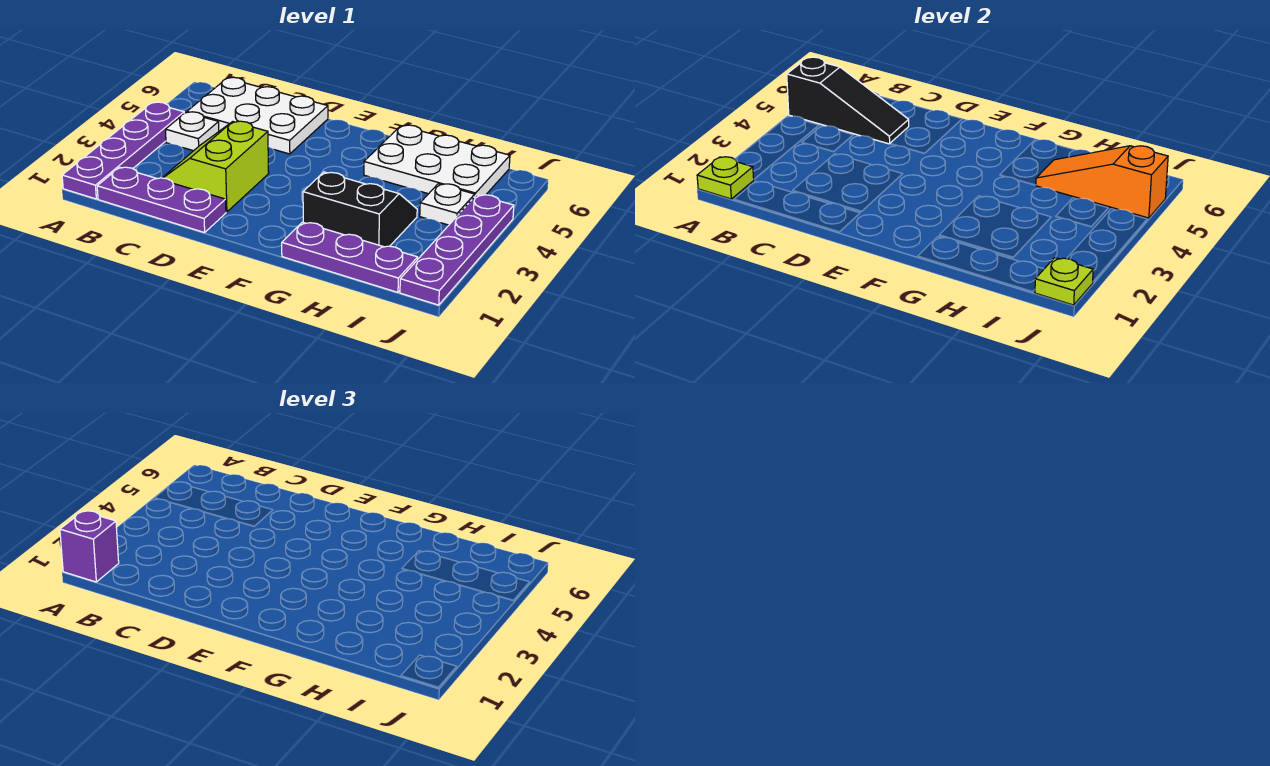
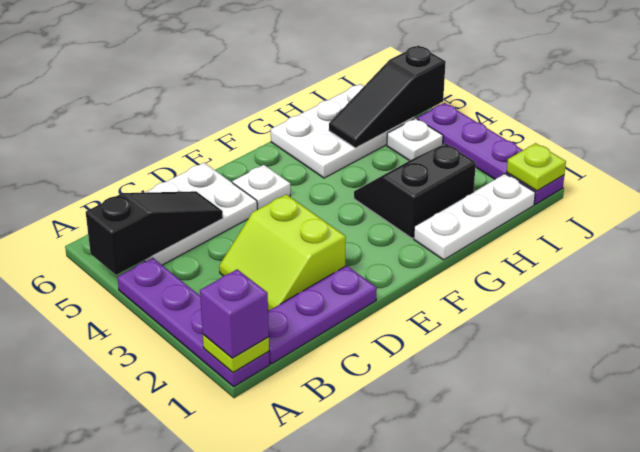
white plate B4 level 1 -> white plate E5 level 1
purple plate G1:I1 level 1 -> white plate G1:I1 level 1
orange slope H5:J5 level 2 top J -> black slope H5:J5 level 2 top J

